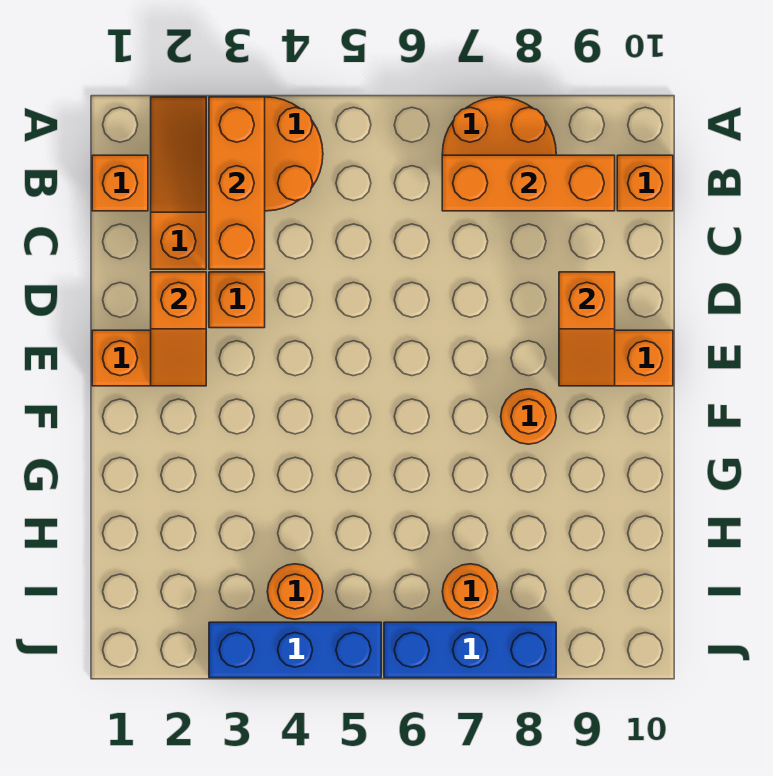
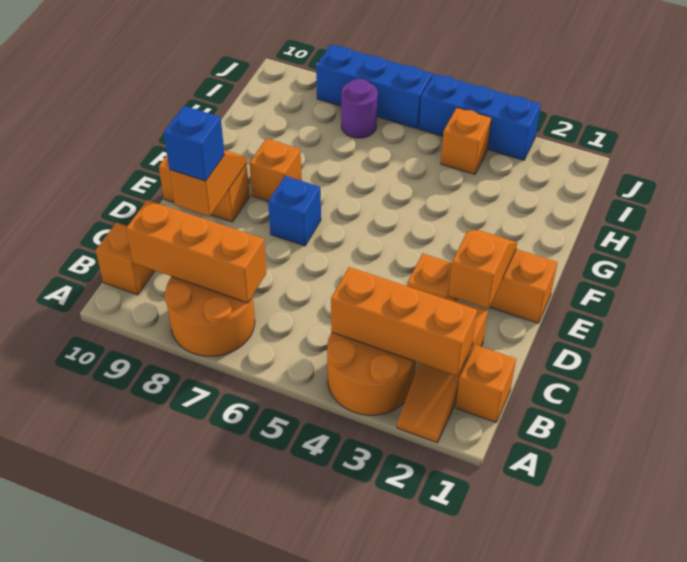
orange brick A3:C3 level 2 -> orange brick B2:B4 level 2
none -> blue brick D9 level 3
none -> blue brick E7 level 1
orange round brick F8 level 1 -> orange brick F8 level 1
orange round brick I4 level 1 -> orange brick I4 level 1
orange round brick I7 level 1 -> purple round brick I7 level 1

